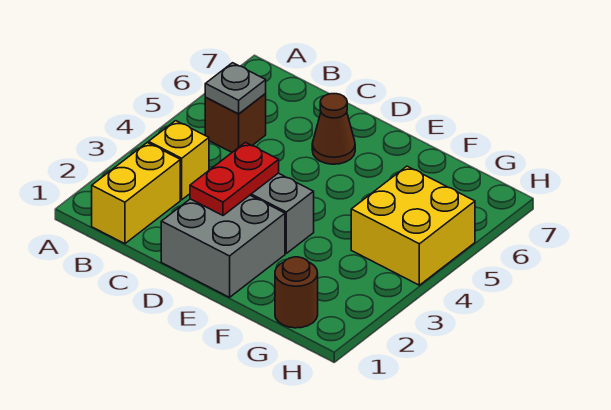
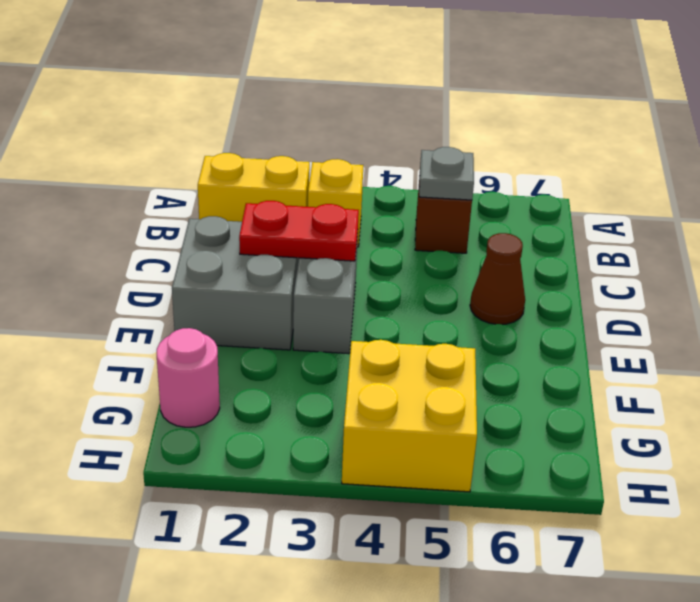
brown round brick G1 level 1 -> pink round brick G1 level 1

